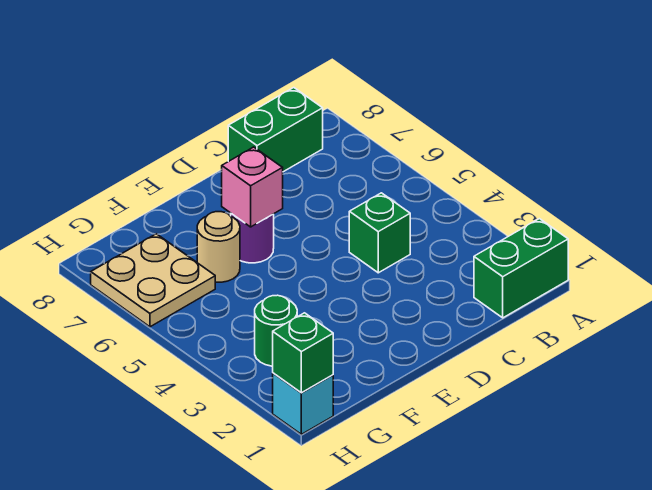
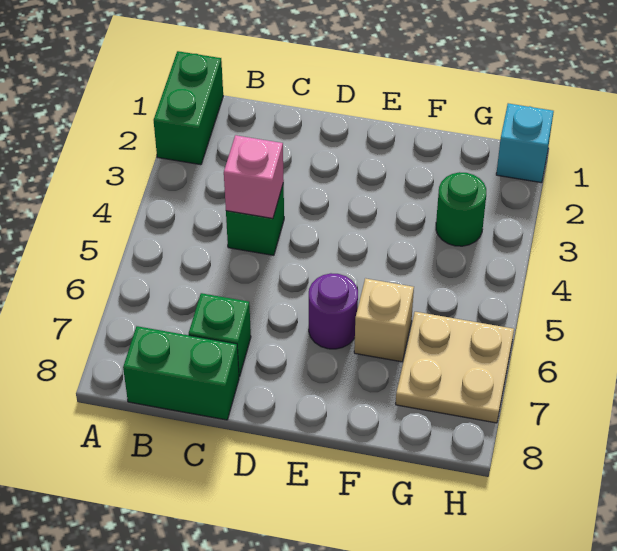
green brick A1:B1 level 1 -> green brick A1:A2 level 1
pink brick E6 level 2 -> pink brick C4 level 2
tan round brick F6 level 1 -> tan brick F6 level 1
green brick H1 level 2 -> green brick C7 level 1

